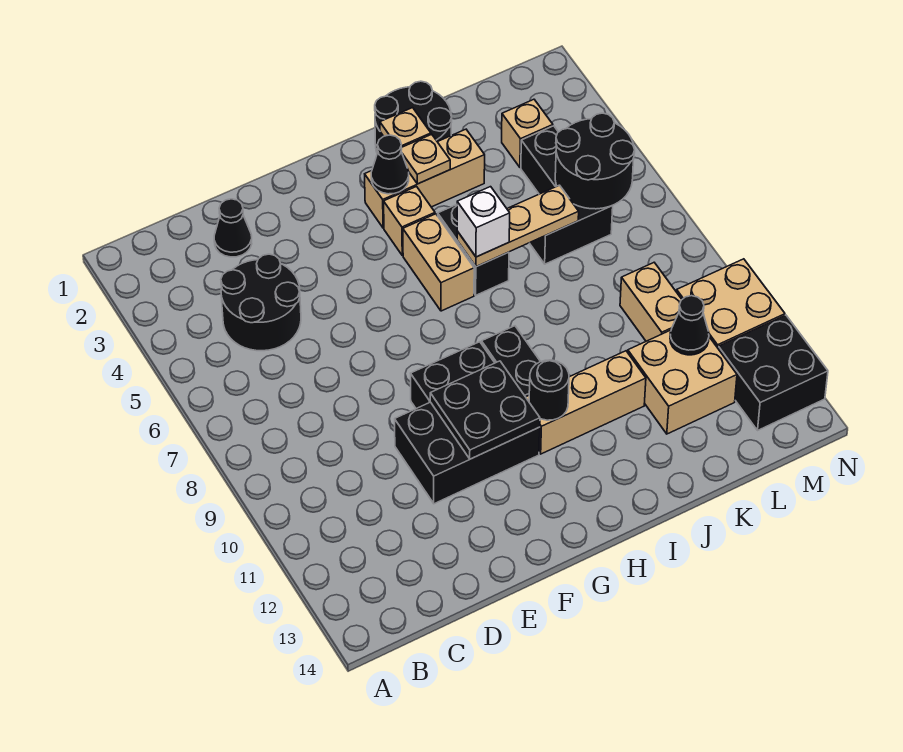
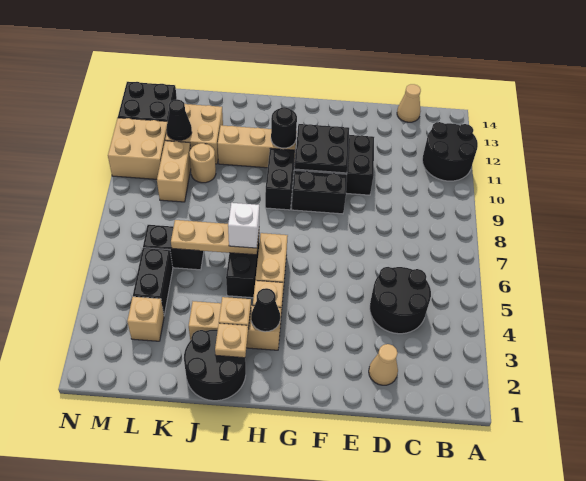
none -> tan cone C14 level 1
black cone D2 level 1 -> tan cone D2 level 1
none -> tan round brick K10 level 1
black round brick L5:M6 level 2 -> black round brick A11:B12 level 1

